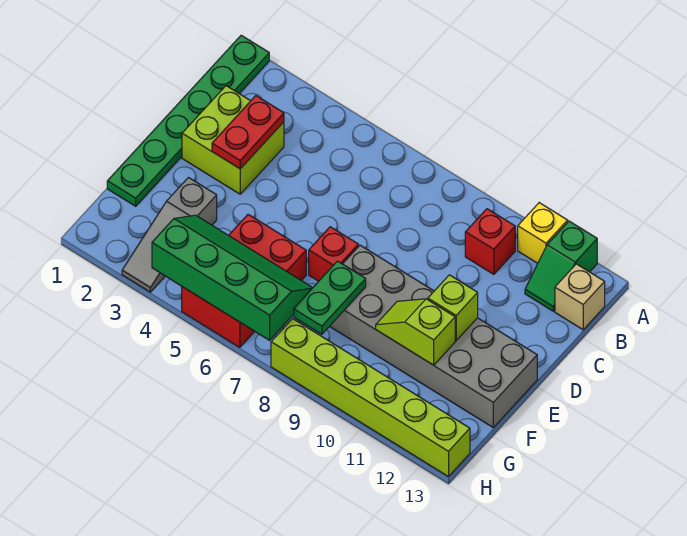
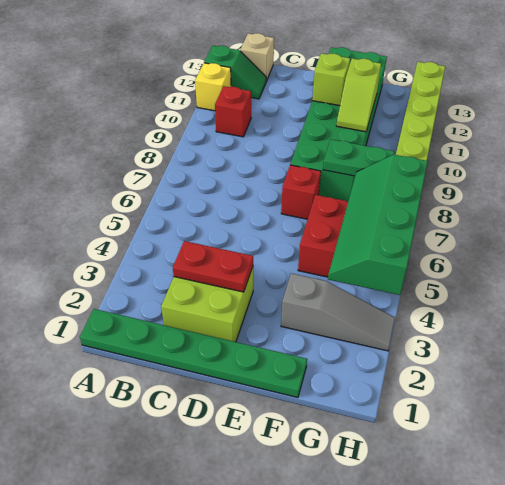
grey brick E8:F13 level 1 -> green brick E8:F13 level 1

